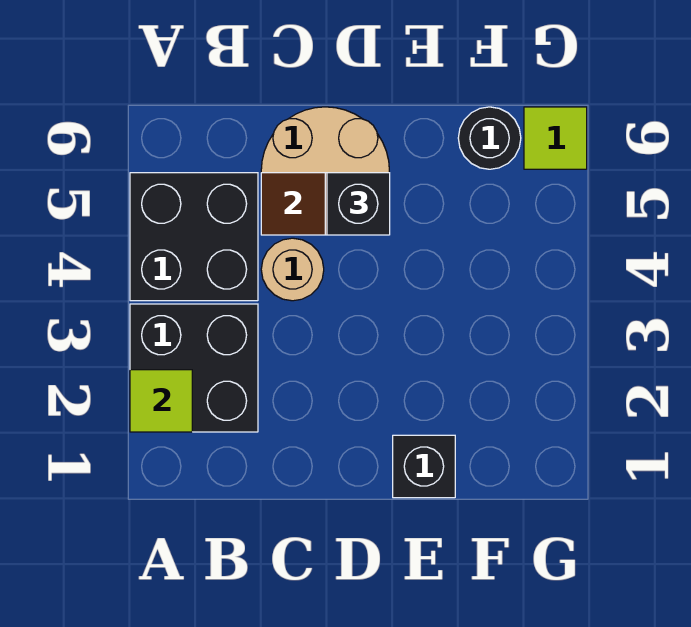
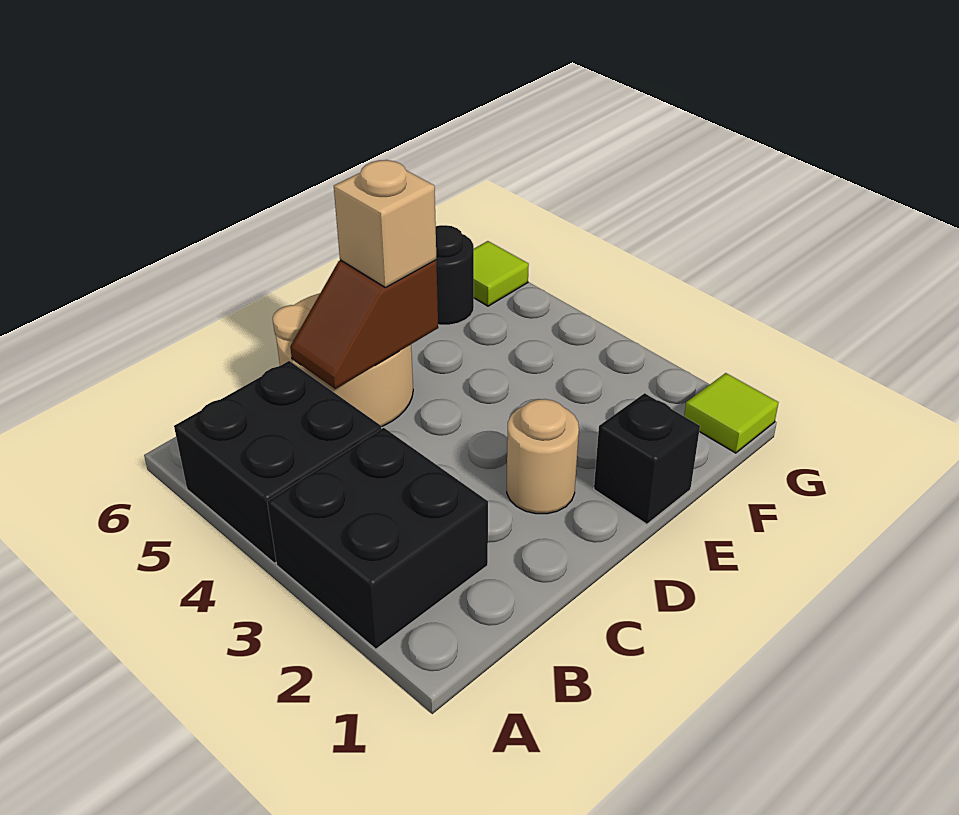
lime tile A2 level 2 -> lime tile G1 level 1
tan round brick C4 level 1 -> tan round brick D2 level 1
black brick D5 level 3 -> tan brick D5 level 3

